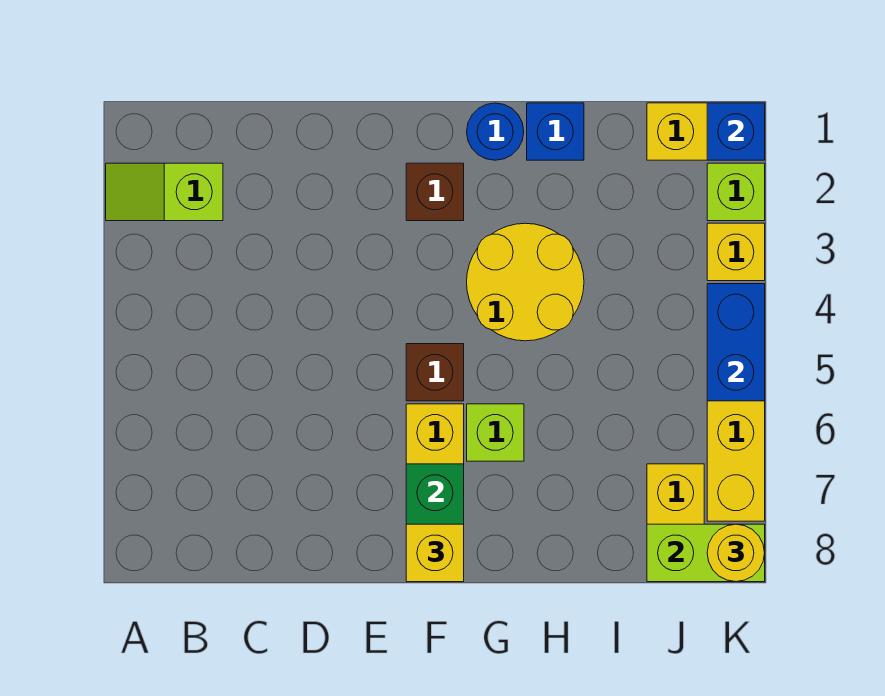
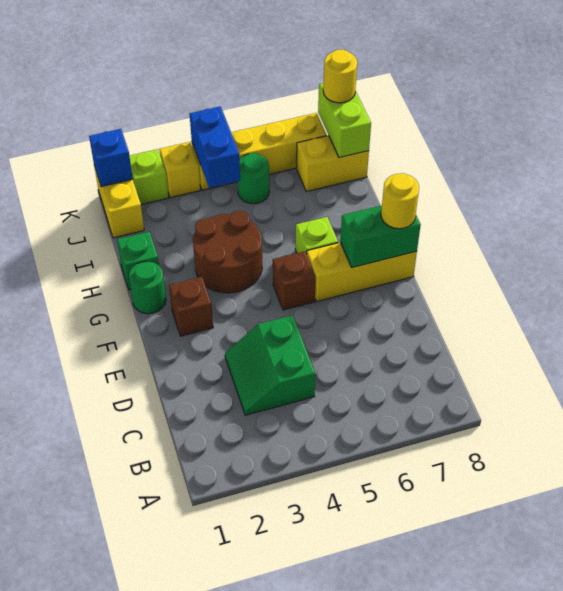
lime slope A2:B2 level 1 top B -> none
none -> green slope C3:D4 level 1 top 4
yellow brick F8 level 3 -> yellow round brick F8 level 3
blue round brick G1 level 1 -> green round brick G1 level 1
yellow round brick G3:H4 level 1 -> brown round brick G3:H4 level 1
blue brick H1 level 1 -> green brick H1 level 1
none -> green round brick J5 level 1
blue brick K4:K5 level 2 -> blue brick J4:K4 level 2

